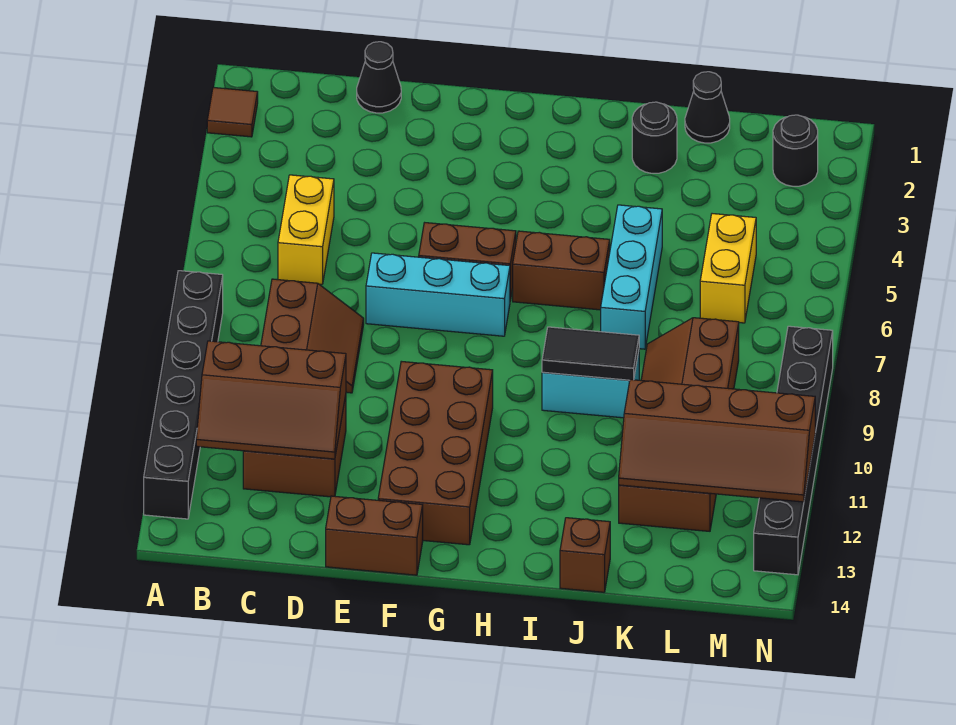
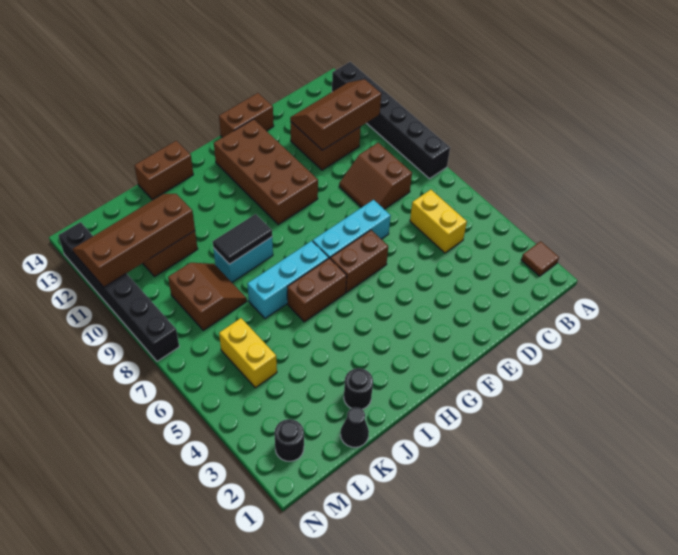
black cone D1 level 1 -> none
cyan brick J5:J7 level 1 -> cyan brick H7:J7 level 1
brown brick J14 level 1 -> brown brick I14:J14 level 1

